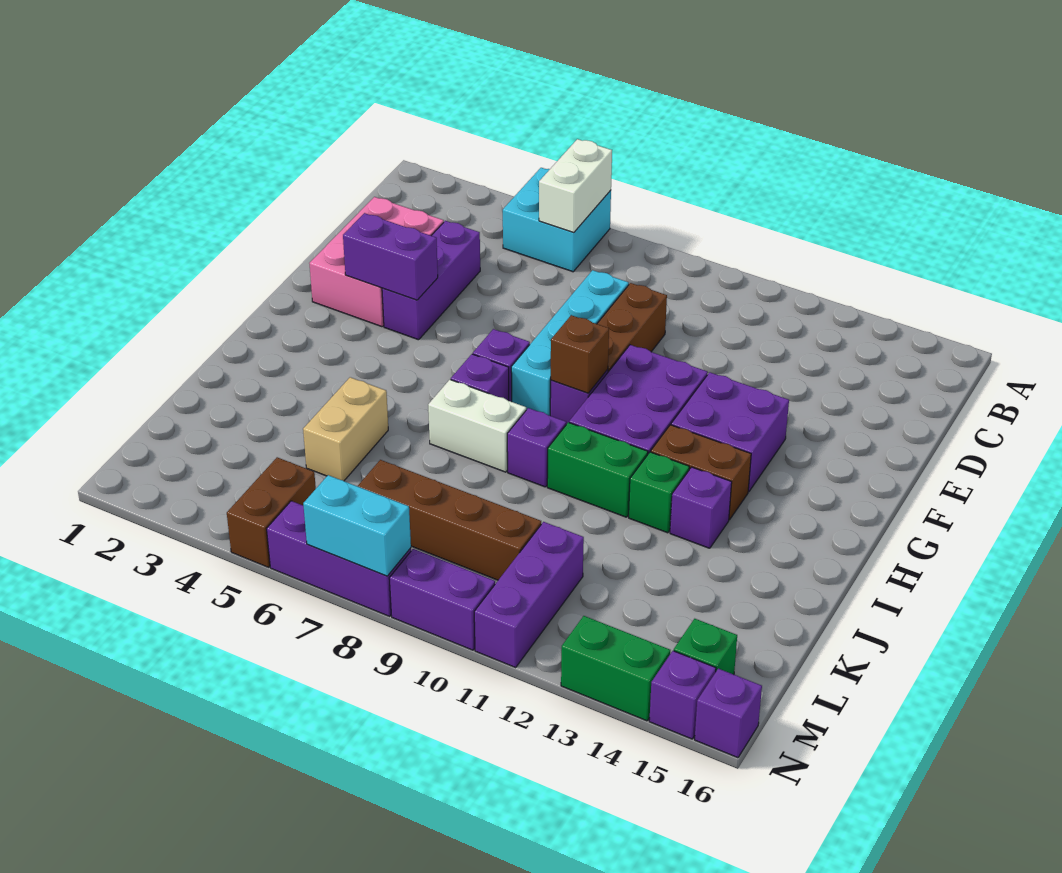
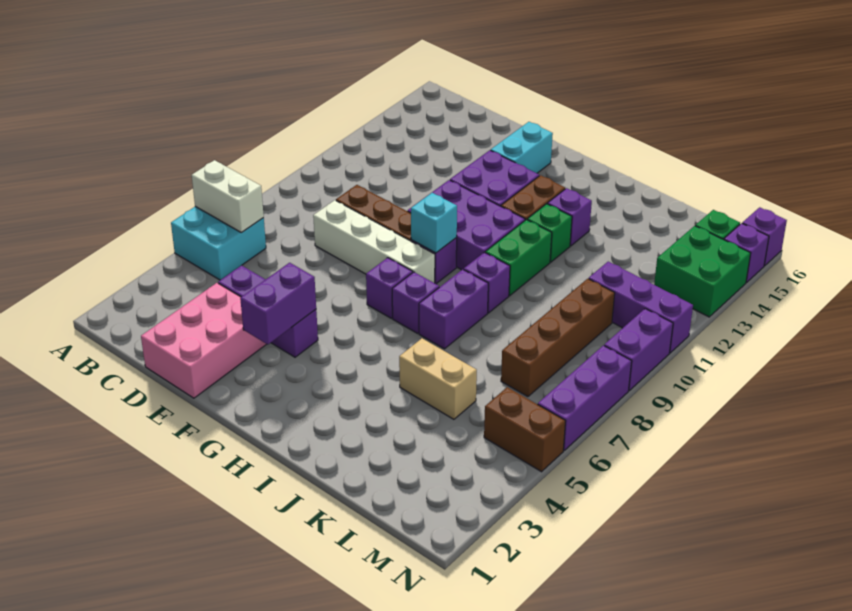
pink brick D2:F3 level 1 -> pink brick D1:E3 level 1
cyan brick D8:G8 level 1 -> white brick D8:G8 level 1
brown brick G9 level 2 -> cyan brick G9 level 2
white brick I7:I8 level 1 -> purple brick I7:I8 level 1
cyan brick N7:N8 level 2 -> cyan brick F14:F15 level 1
green brick N13:N14 level 1 -> green brick M13:N14 level 1

